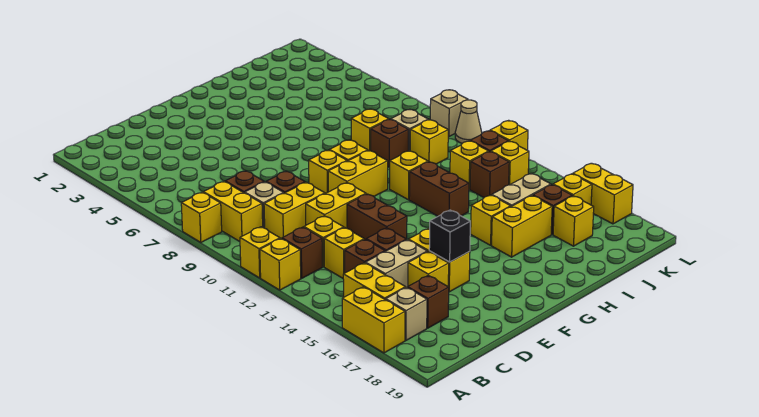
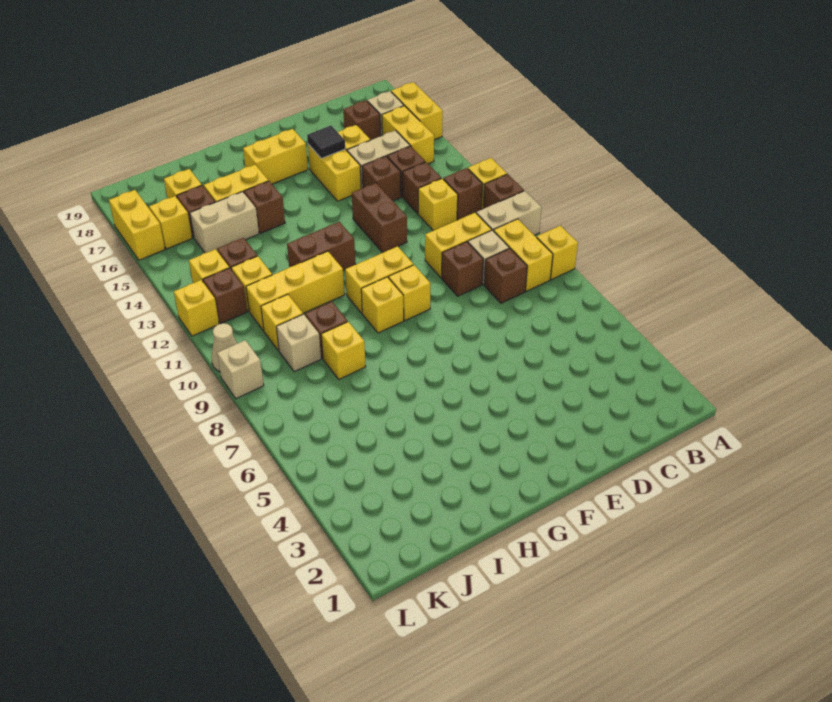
none -> tan brick A10:B10 level 1
yellow brick A11 level 1 -> brown brick A11 level 1
yellow brick C13 level 1 -> brown brick C13 level 1
yellow brick D11:E11 level 1 -> yellow brick F17:G17 level 1
black brick E16 level 2 -> black tile E16 level 2
yellow brick H11 level 1 -> yellow brick H11:J11 level 1
brown brick H12:H13 level 1 -> brown brick G12:H12 level 1
yellow brick H15 level 1 -> brown brick H15 level 1

